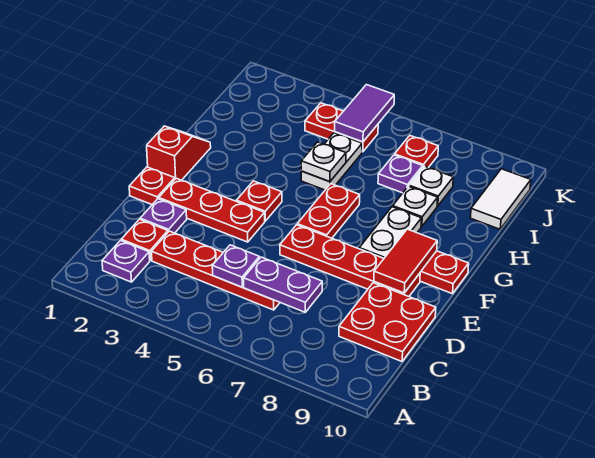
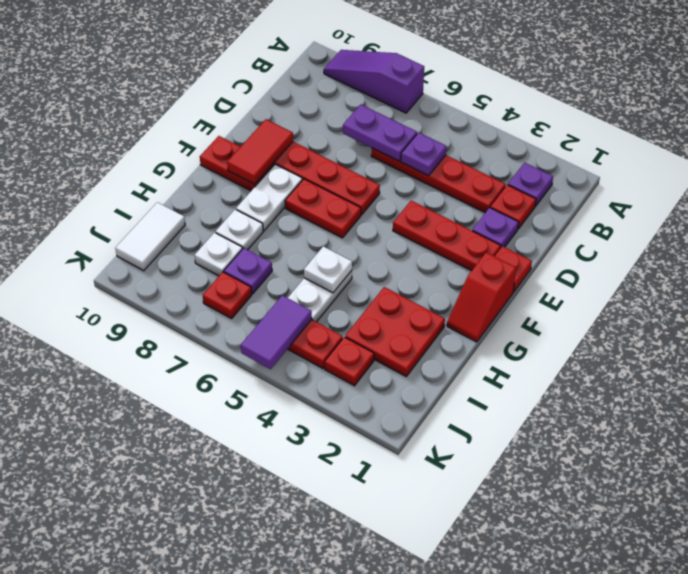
none -> purple slope A7:A9 level 1 top 7
red plate C9:D10 level 1 -> red plate H2:I3 level 1
red plate F4 level 1 -> red plate J3 level 1
red plate F6:G6 level 1 -> red plate F6:F7 level 1

